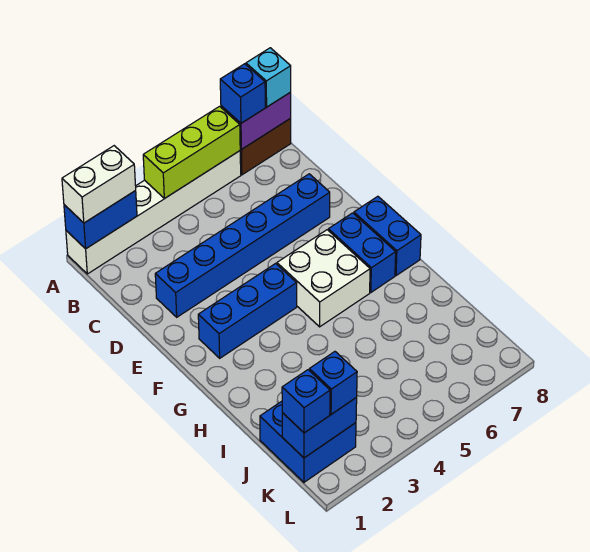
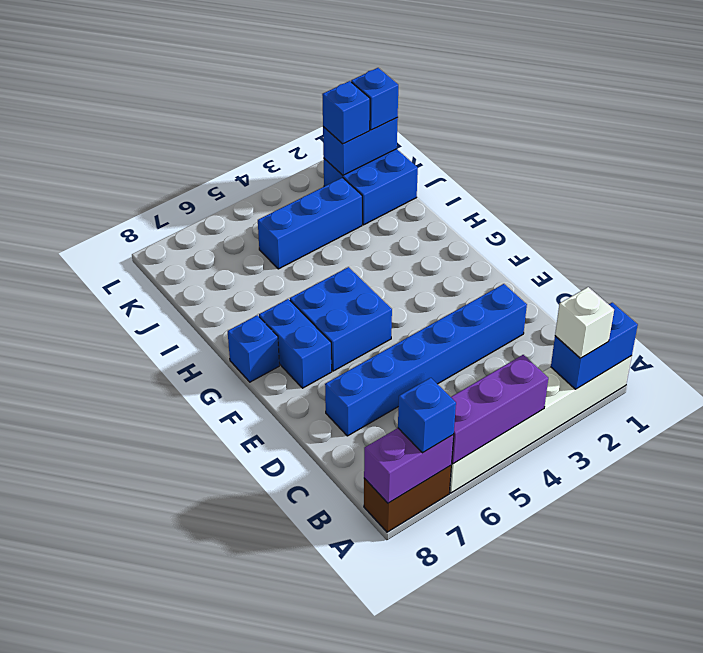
white brick A1:A2 level 3 -> white brick A2 level 3
lime brick A4:A6 level 2 -> purple brick A4:A6 level 2
cyan brick A8 level 3 -> none
blue brick F2:F4 level 1 -> blue brick J3:J5 level 1
white brick F5:G6 level 1 -> blue brick F5:G6 level 1
blue brick F8:G8 level 1 -> blue brick G8 level 1

